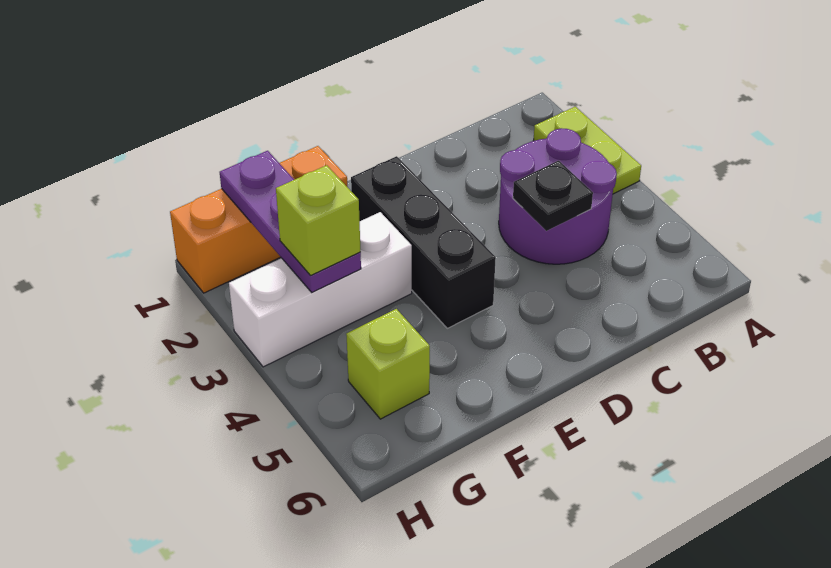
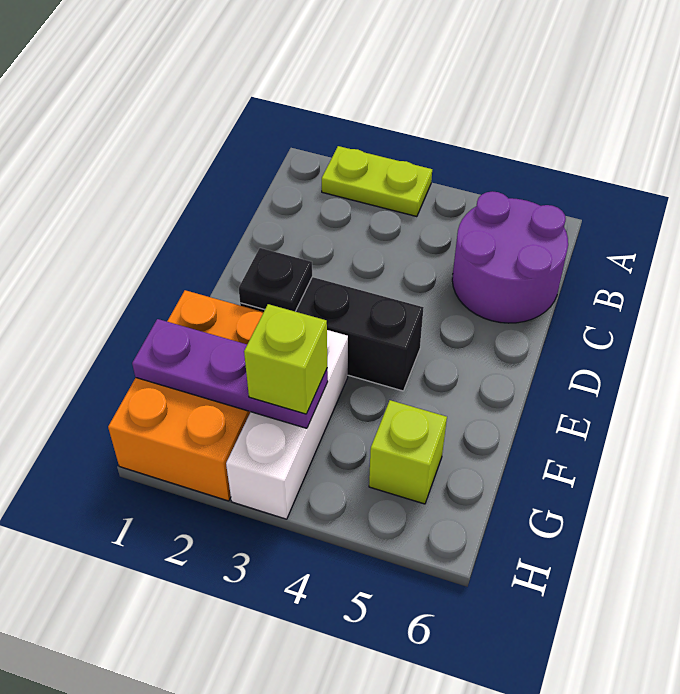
purple round brick B3:C4 level 1 -> purple round brick B5:C6 level 1
black plate C4 level 2 -> black plate E2 level 2
orange brick F1:H1 level 1 -> orange brick F1:H2 level 1

